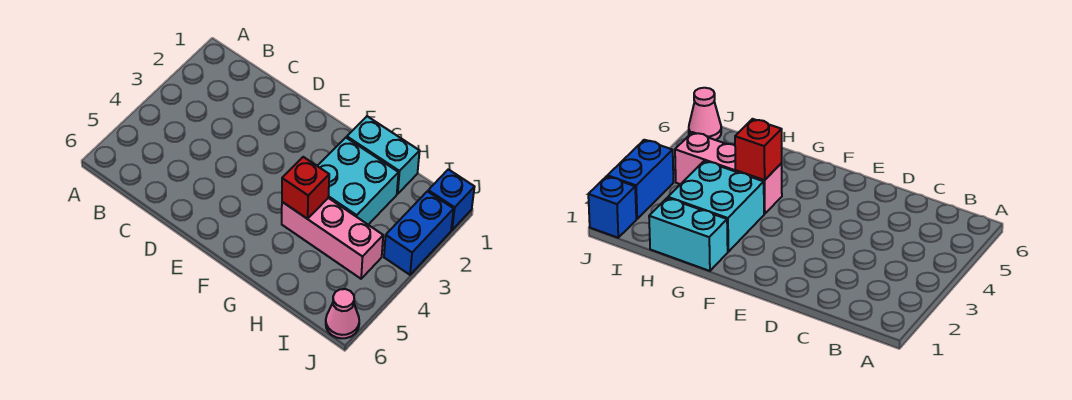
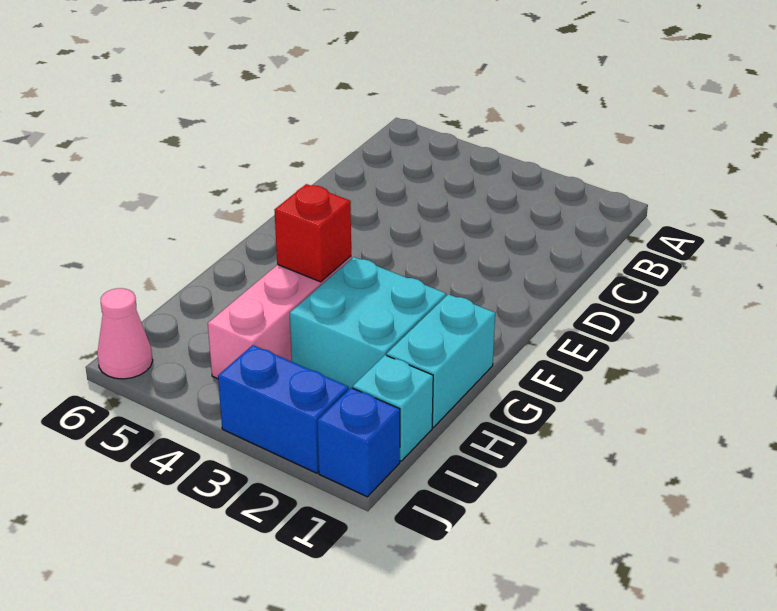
none -> cyan brick I1 level 1

